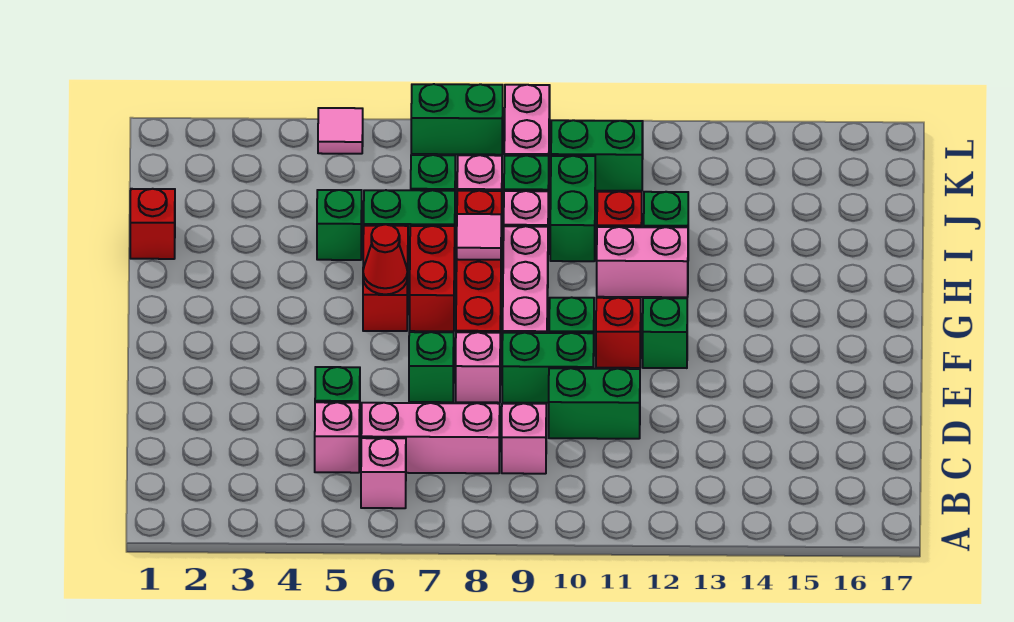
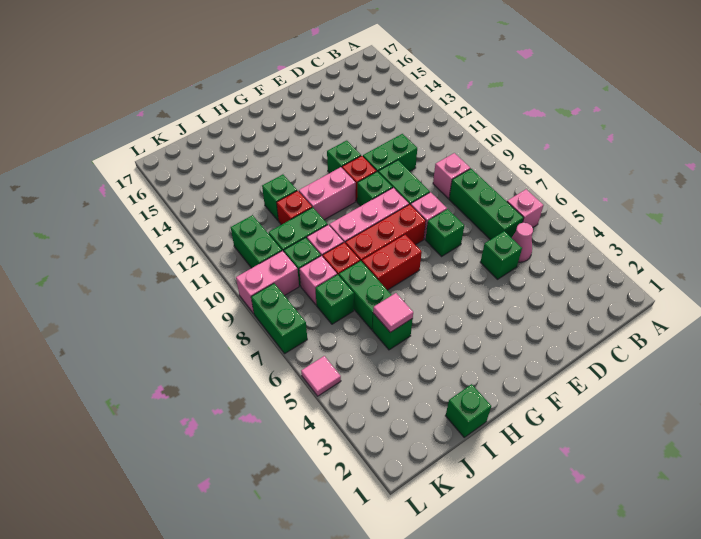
pink brick C5 level 1 -> pink cone C5 level 1
pink brick C6:C8 level 1 -> green brick C6:C8 level 1
green brick D10:D11 level 1 -> green brick D11:E11 level 1
red brick G6:H6 level 1 -> none
red cone G6 level 2 -> none
pink tile H8 level 2 -> pink tile I5 level 2
pink brick H11:H12 level 1 -> pink brick G11:H11 level 1
red brick I1 level 1 -> green brick I1 level 1

